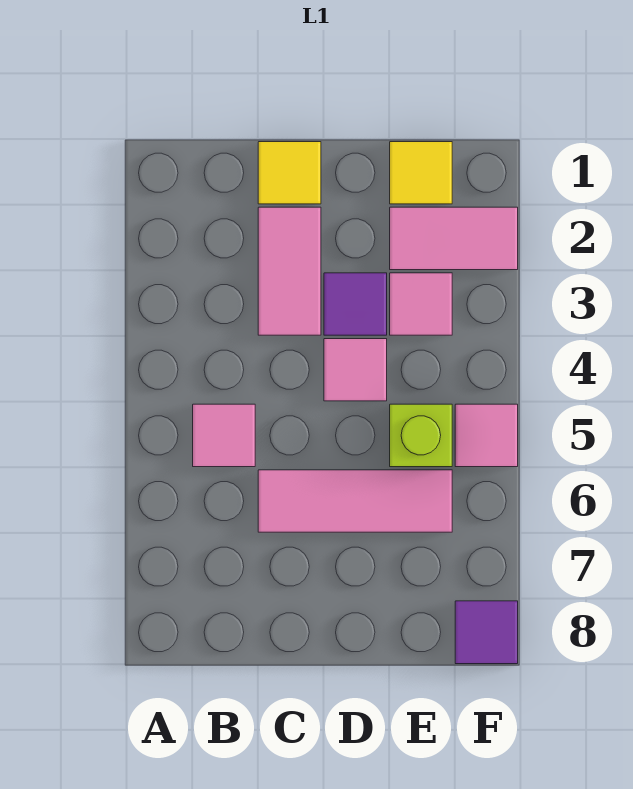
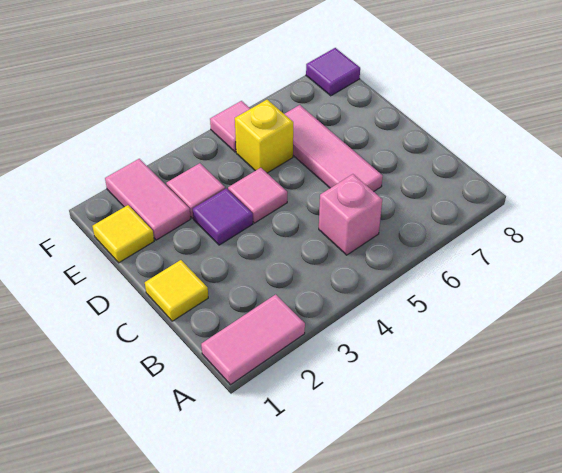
pink tile B5 level 1 -> pink brick B5 level 1
pink tile C2:C3 level 1 -> pink tile A1:A2 level 1
lime brick E5 level 1 -> yellow brick E5 level 1

